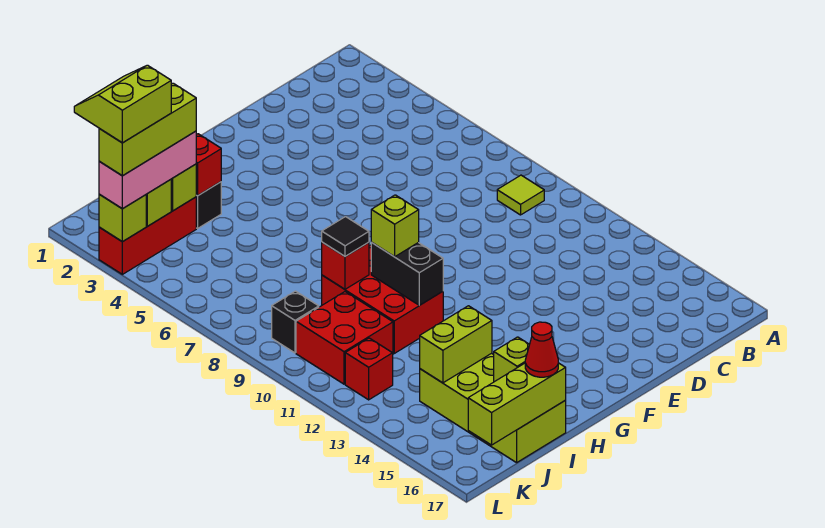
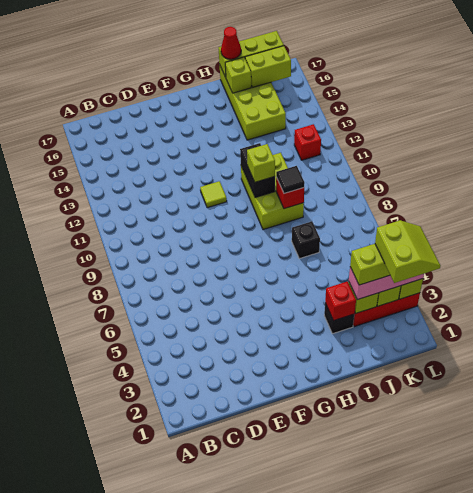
lime tile B9 level 1 -> lime tile F11 level 1
red brick H9:I11 level 1 -> lime brick H9:I11 level 1
lime brick I14:J14 level 2 -> lime brick J16:K16 level 2
red brick J10:K11 level 1 -> none
lime slope K2:L3 level 5 top 3 -> lime slope K2:L3 level 5 top K
black brick K9 level 1 -> black brick I7 level 1

